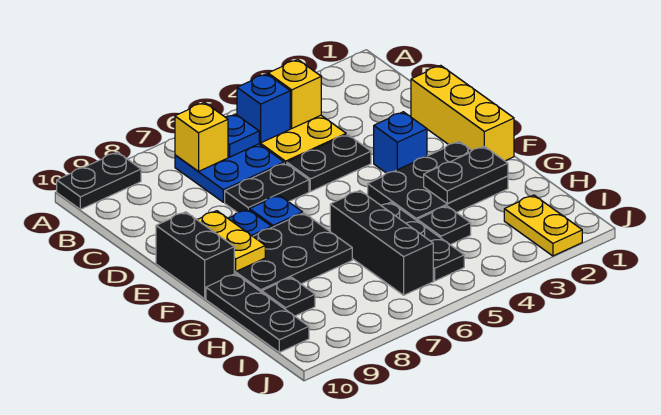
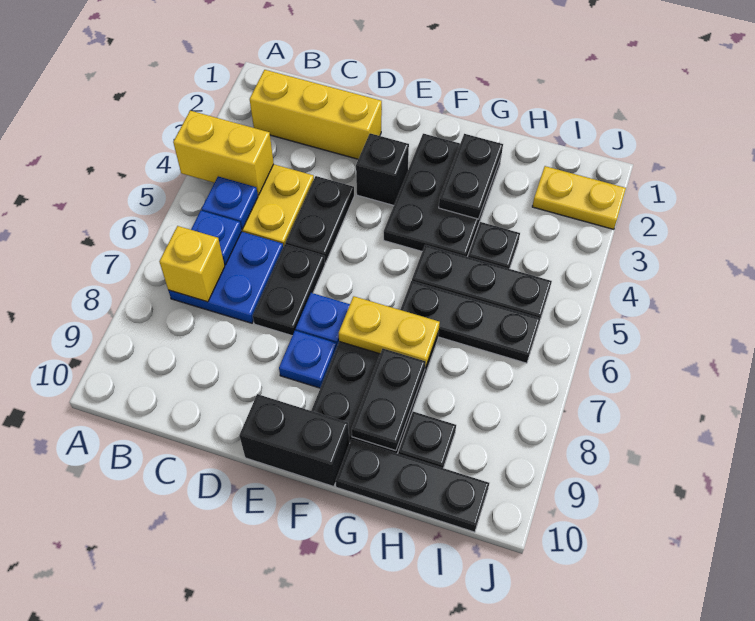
black plate A9:A10 level 1 -> black plate G8:G9 level 2
yellow brick B4 level 2 -> yellow brick A4:B4 level 2
blue brick B5 level 2 -> blue plate B5 level 2
yellow brick D1:F1 level 1 -> yellow brick B2:D2 level 1
blue brick E3 level 1 -> black brick E3 level 1
yellow plate E9:F9 level 2 -> yellow plate F7:G7 level 2
black brick G6:I6 level 1 -> black plate G6:I6 level 1

